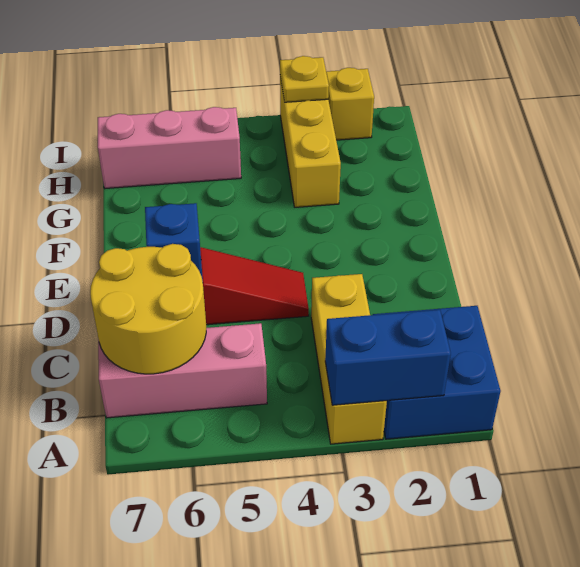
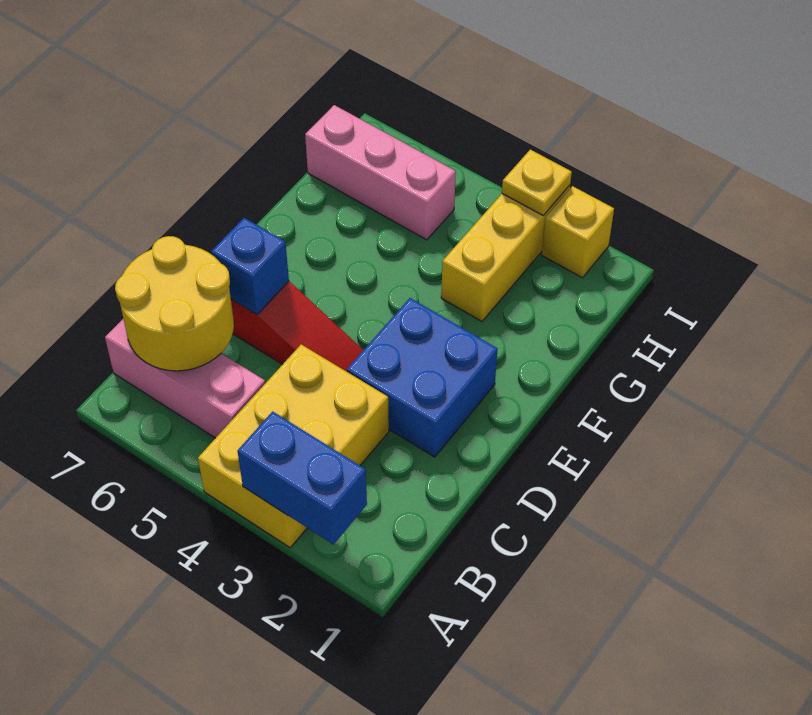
blue brick A1:B2 level 1 -> blue brick D2:E3 level 1
yellow brick A3:C3 level 1 -> yellow brick A3:C4 level 1

